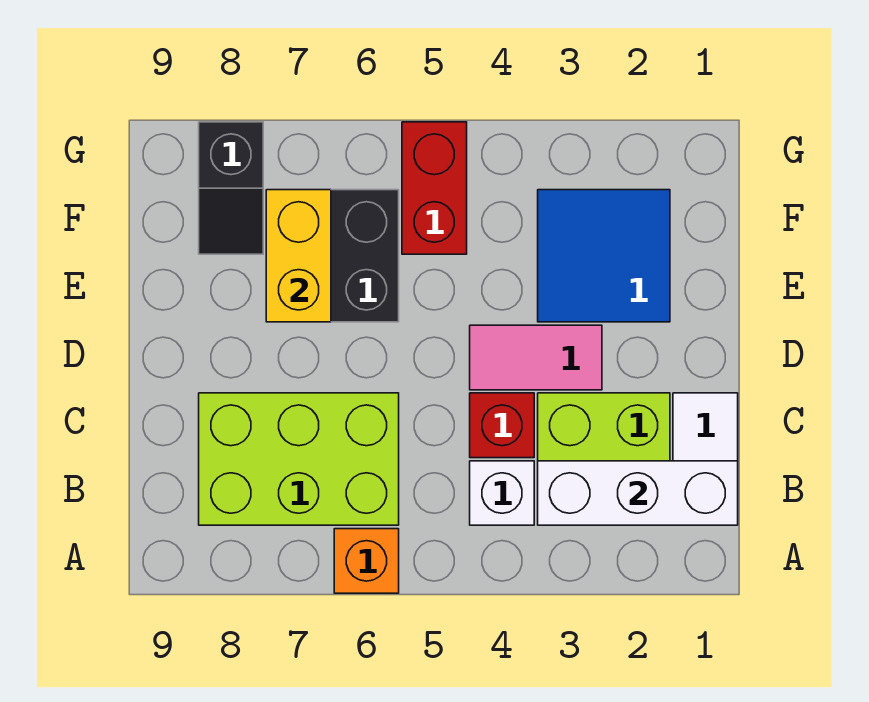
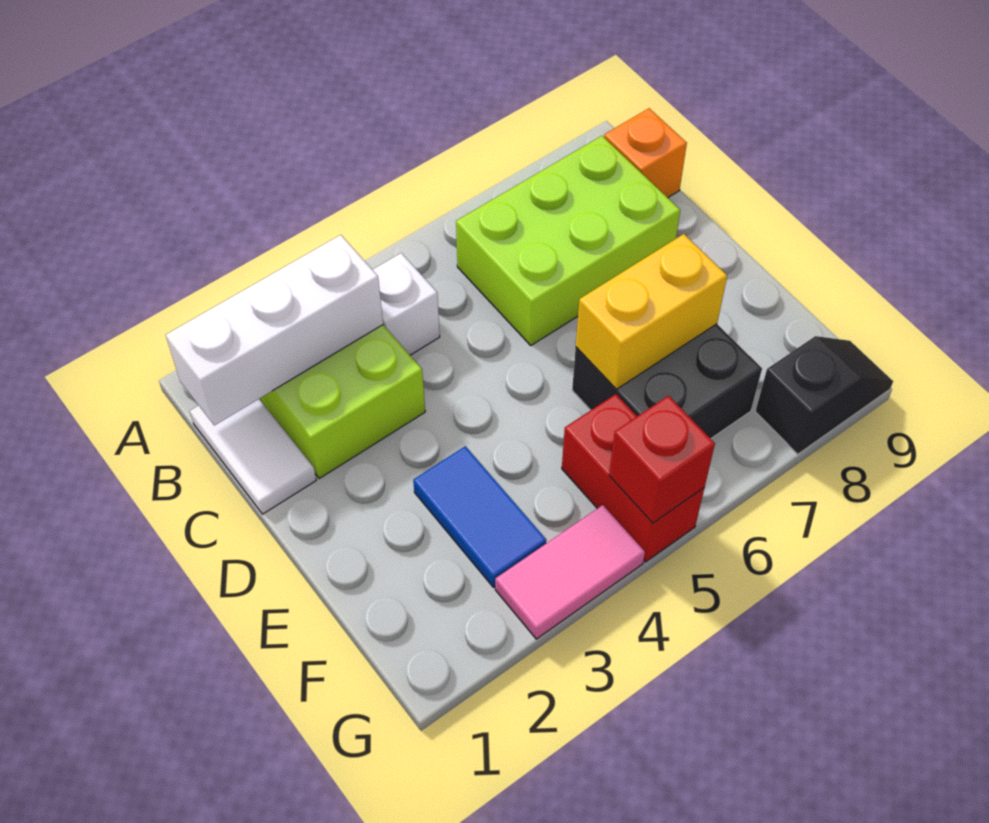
orange brick A6 level 1 -> orange brick B9 level 1
red brick C4 level 1 -> red brick G5 level 2
pink tile D3:D4 level 1 -> pink tile G3:G4 level 1
blue tile E2:F3 level 1 -> blue tile E3:F3 level 1
yellow brick E7:F7 level 2 -> yellow brick E6:E7 level 2
black slope F8:G8 level 1 top G -> black slope G8:G9 level 1 top 8

